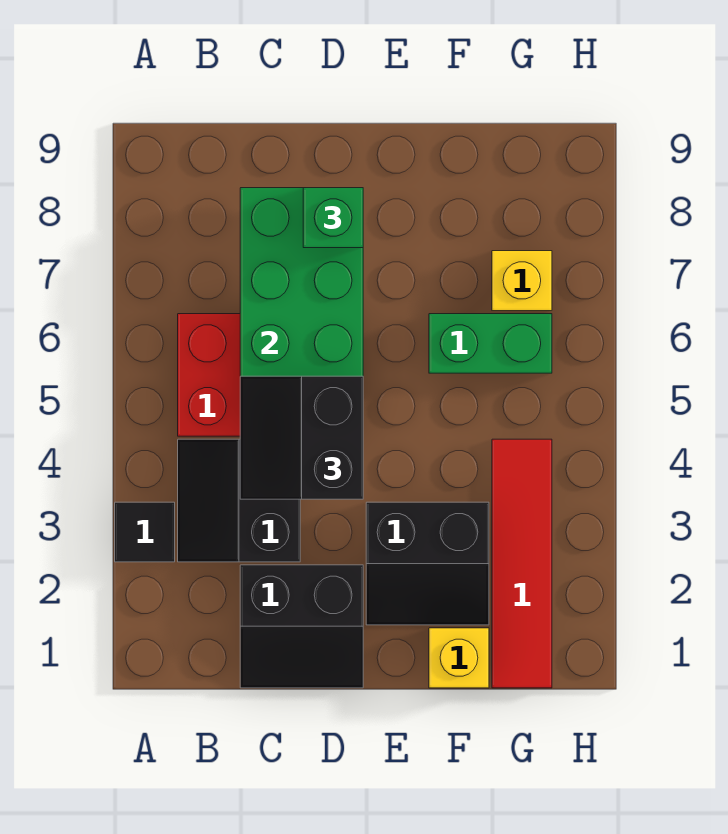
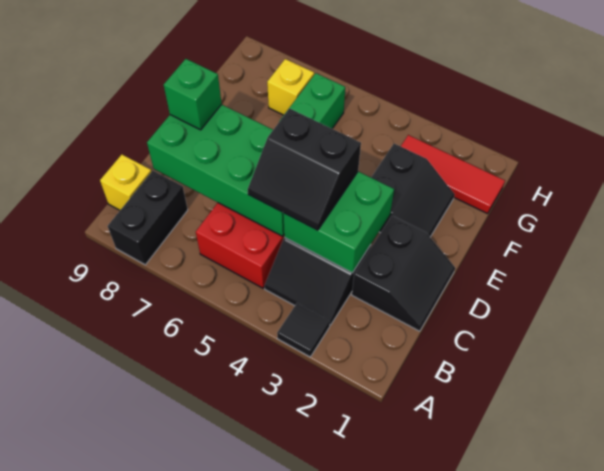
none -> black brick A8:B8 level 1
none -> green brick C3:D4 level 2
yellow brick F1 level 1 -> yellow brick B9 level 1
red tile G1:G4 level 1 -> red tile G1:G3 level 1

